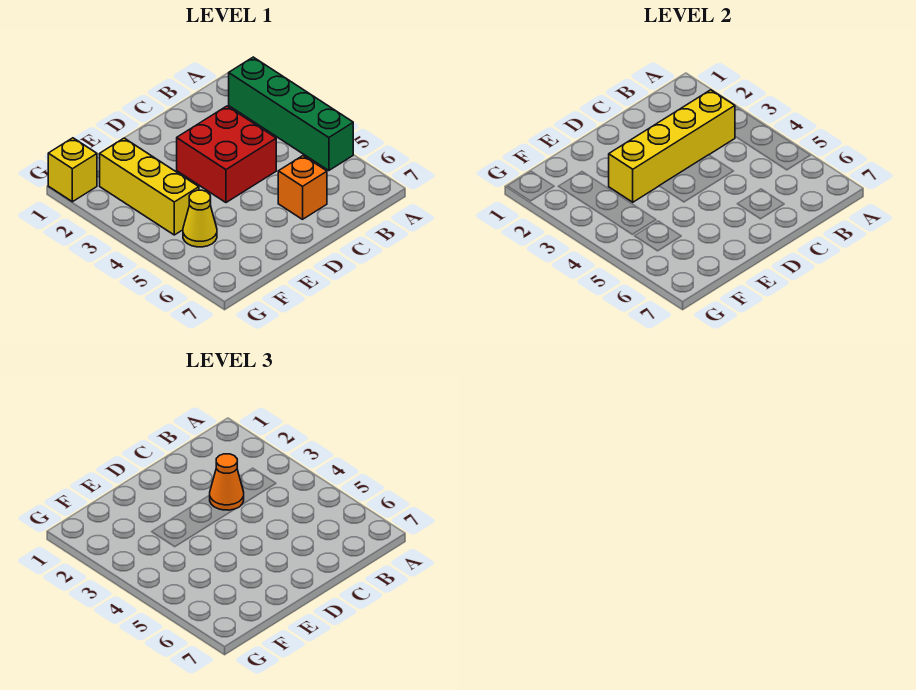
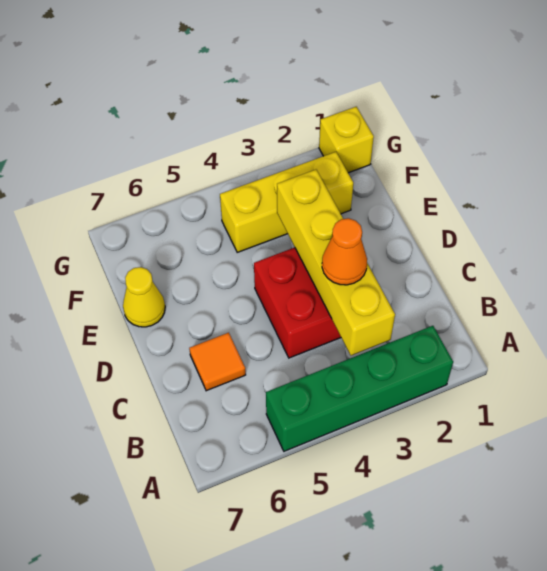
orange brick C6 level 1 -> orange tile C6 level 1
yellow cone F5 level 1 -> yellow cone E7 level 1

